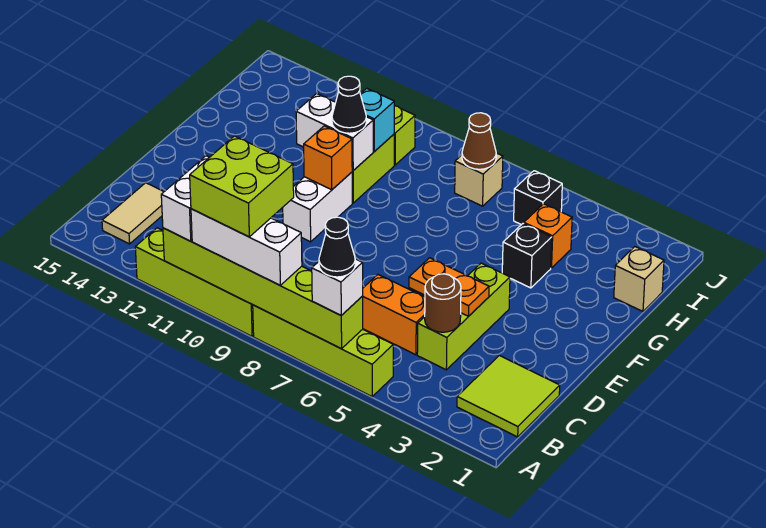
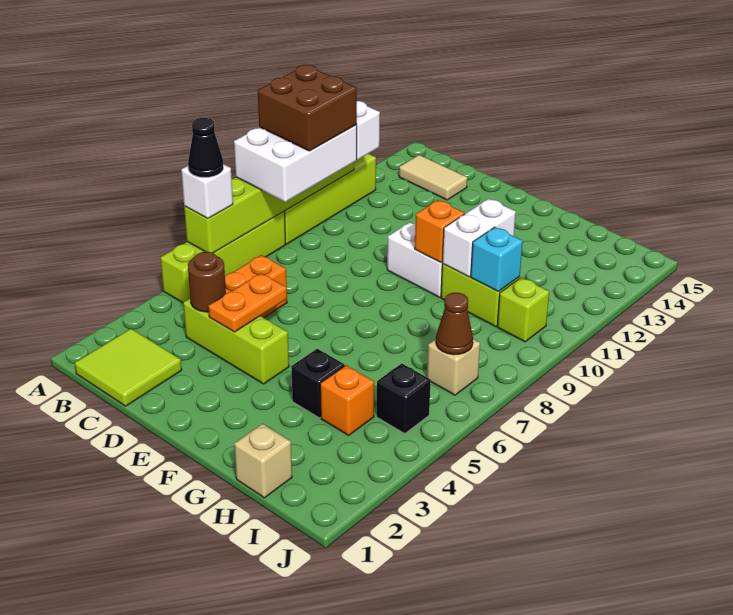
white brick A8:A10 level 3 -> white brick A8:B10 level 3
lime brick A9:B10 level 4 -> brown brick A9:B10 level 4
black cone G10 level 3 -> none

